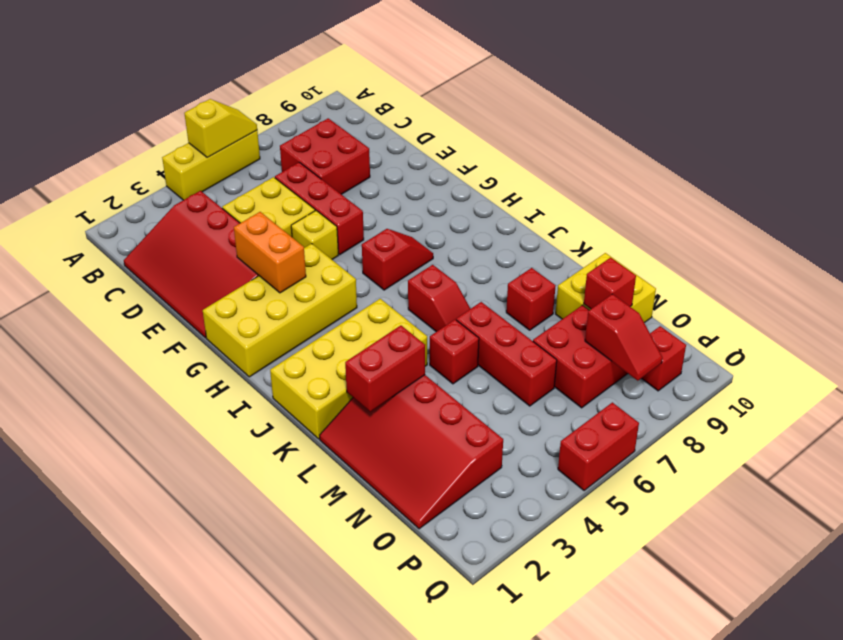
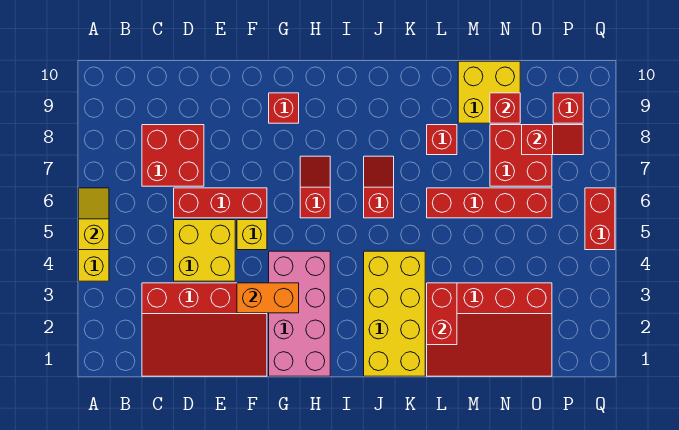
yellow brick G1:H4 level 1 -> pink brick G1:H4 level 1
red slope J6:K6 level 1 top J -> red slope J6:J7 level 1 top 6
red brick L5 level 1 -> red brick G9 level 1
red brick L6:N6 level 1 -> red brick L6:O6 level 1

